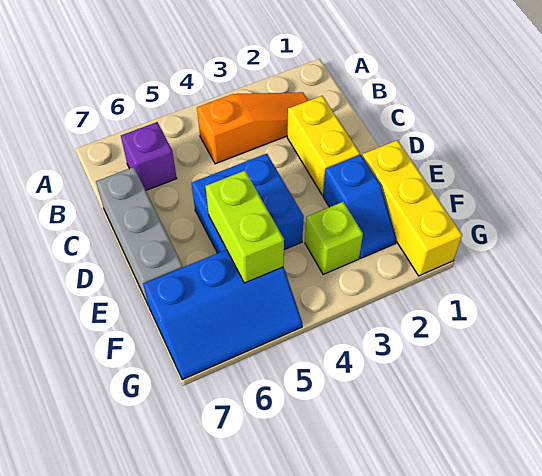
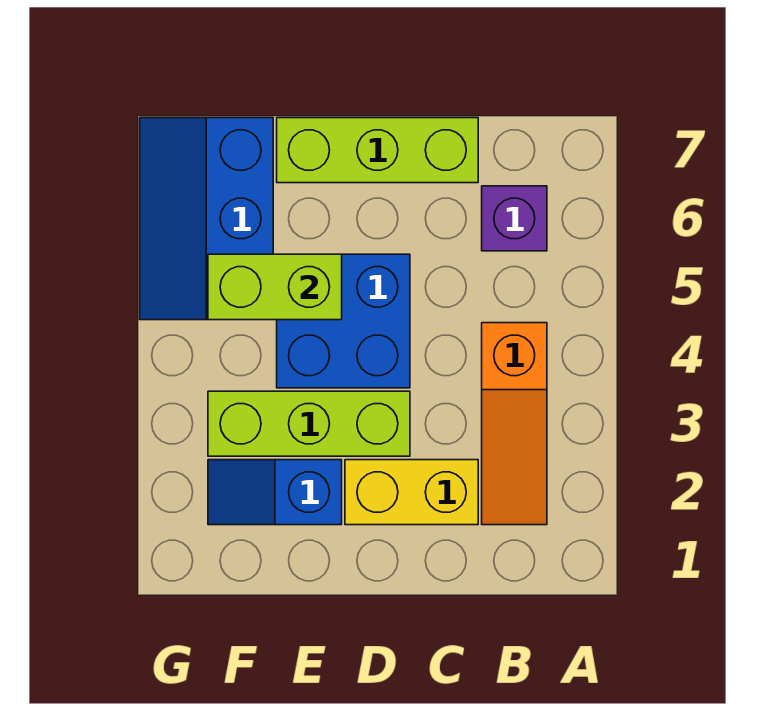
grey brick C7:E7 level 1 -> lime brick C7:E7 level 1
yellow brick E1:G1 level 1 -> none
lime brick F3 level 1 -> lime brick D3:F3 level 1

